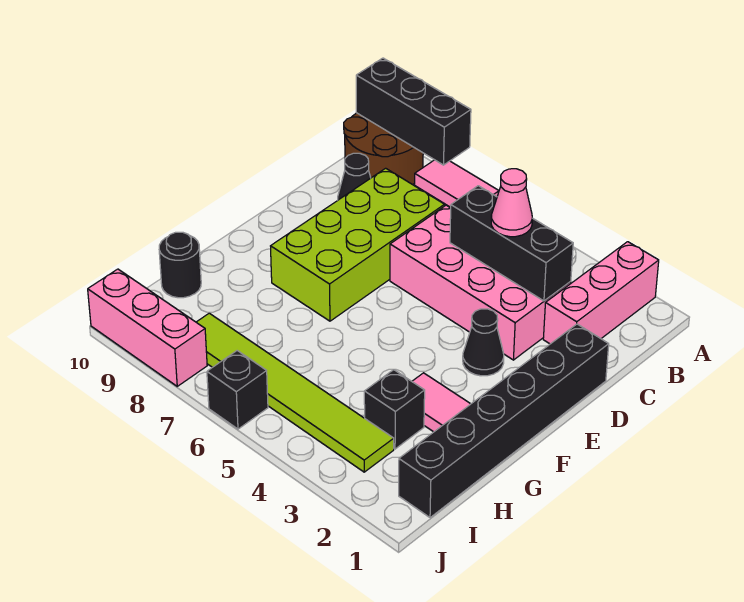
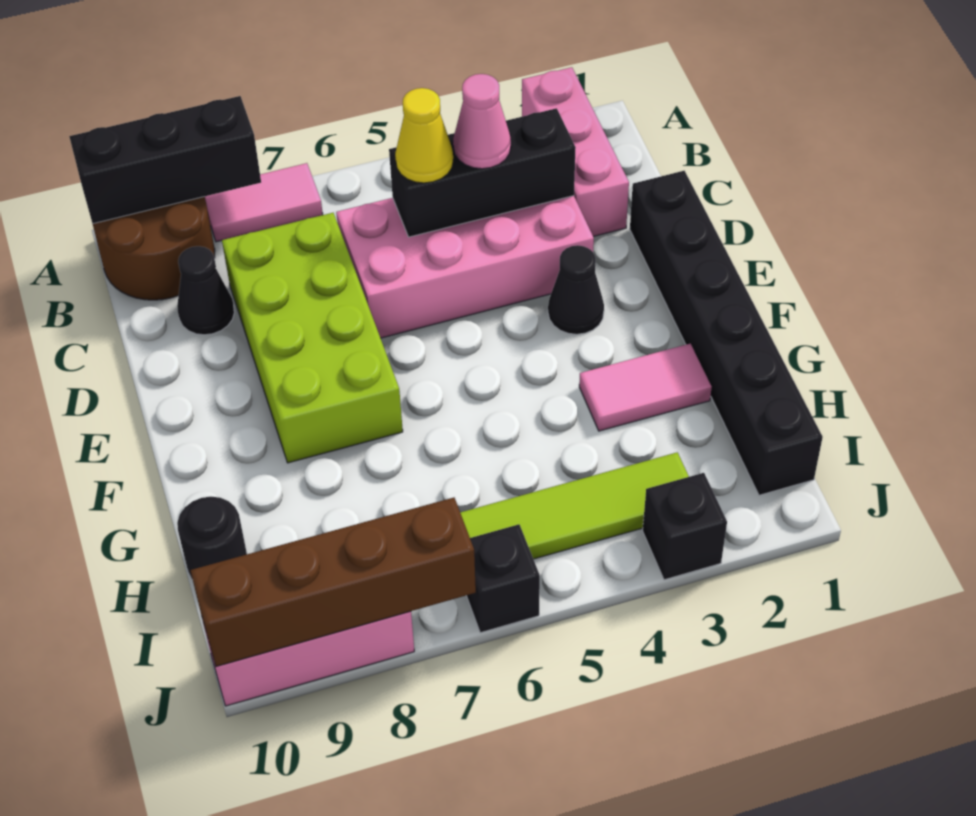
none -> yellow cone C5 level 3
black brick H3 level 1 -> black brick J3 level 1
none -> brown brick J7:J10 level 2

